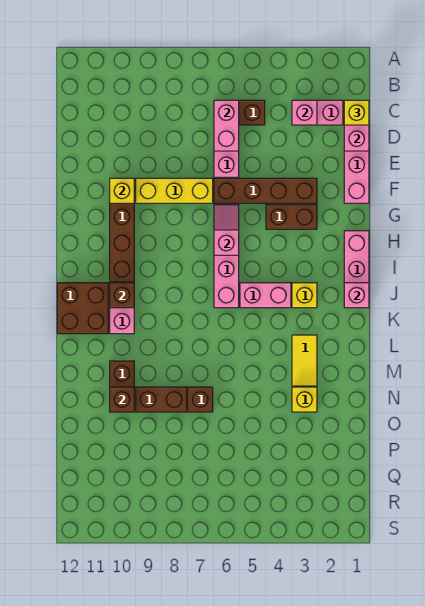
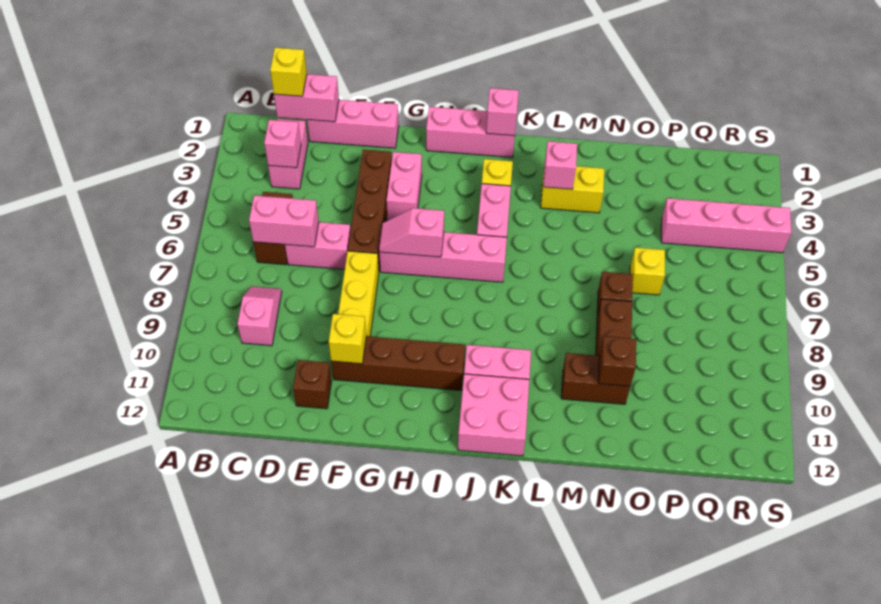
none -> pink slope C8:C9 level 1 top 9
brown brick G3:G4 level 1 -> pink brick G3:G4 level 1
brown brick J10 level 2 -> brown brick E11 level 1
brown brick J11:K12 level 1 -> pink brick J11:K12 level 1
yellow tile L3:M3 level 1 -> yellow brick L3:M3 level 1
none -> pink brick L3 level 2
yellow brick N3 level 1 -> yellow brick O6 level 1
none -> pink brick P4:S4 level 1

